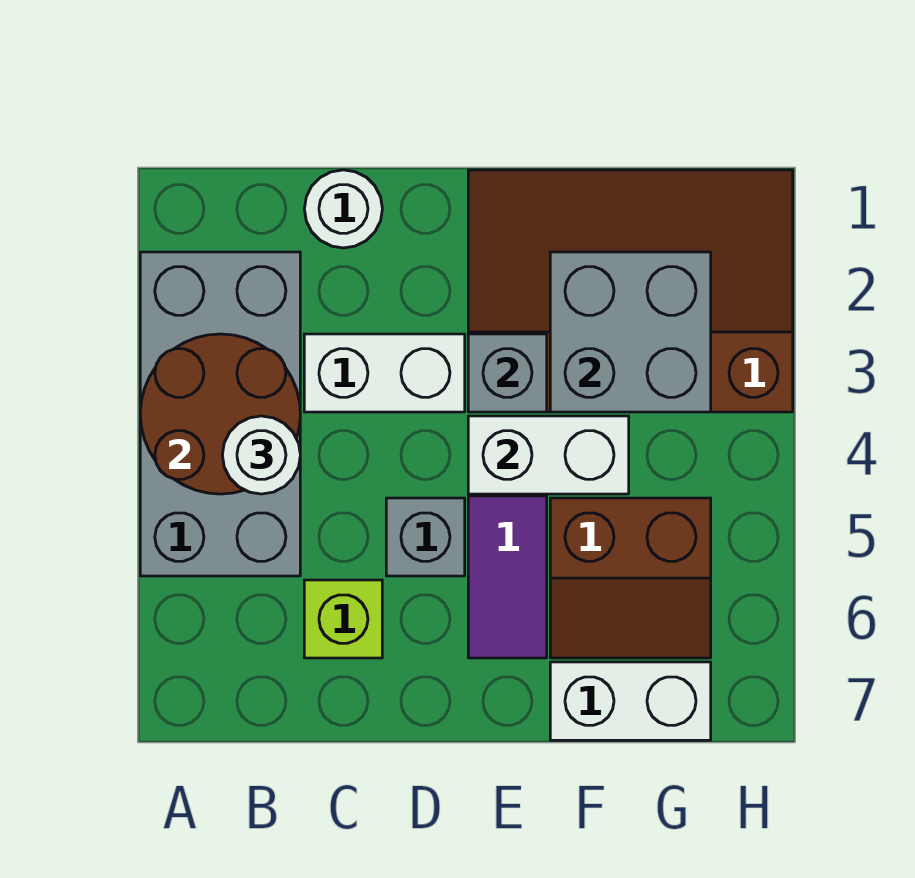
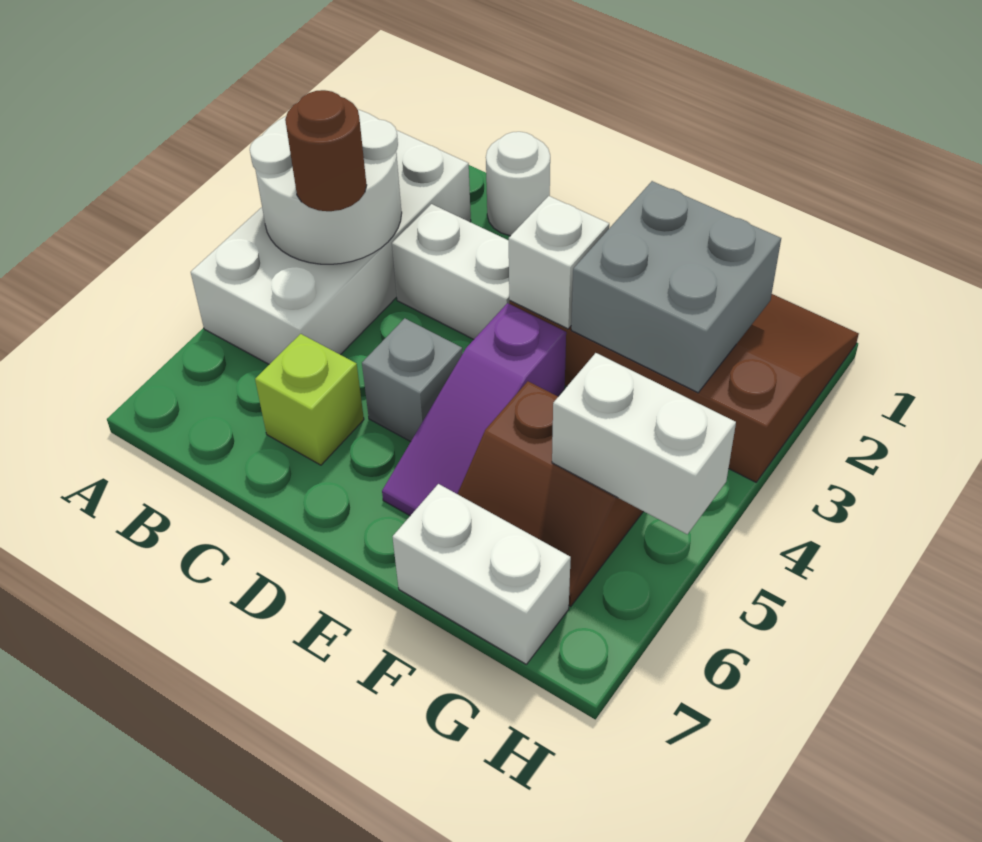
grey brick A2:B5 level 1 -> white brick A2:B5 level 1
brown round brick A3:B4 level 2 -> white round brick A3:B4 level 2
white round brick B4 level 3 -> brown round brick B4 level 3
grey brick E3 level 2 -> white brick E3 level 2
white brick E4:F4 level 2 -> white brick G5:H5 level 2

